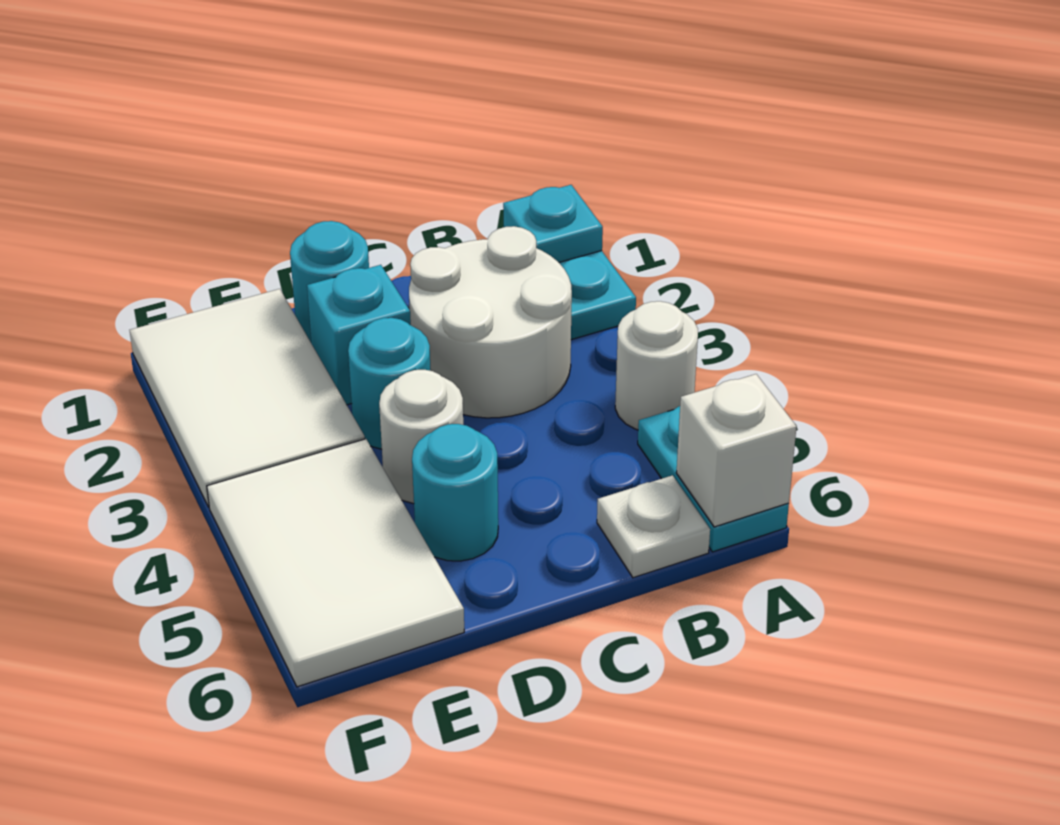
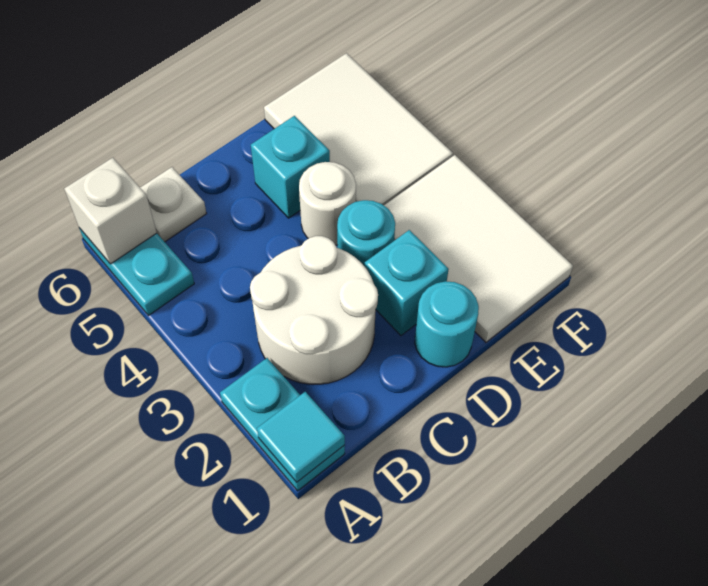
cyan plate A1 level 2 -> cyan tile A1 level 2
white round brick A4 level 1 -> none
cyan round brick D5 level 1 -> cyan brick D5 level 1

